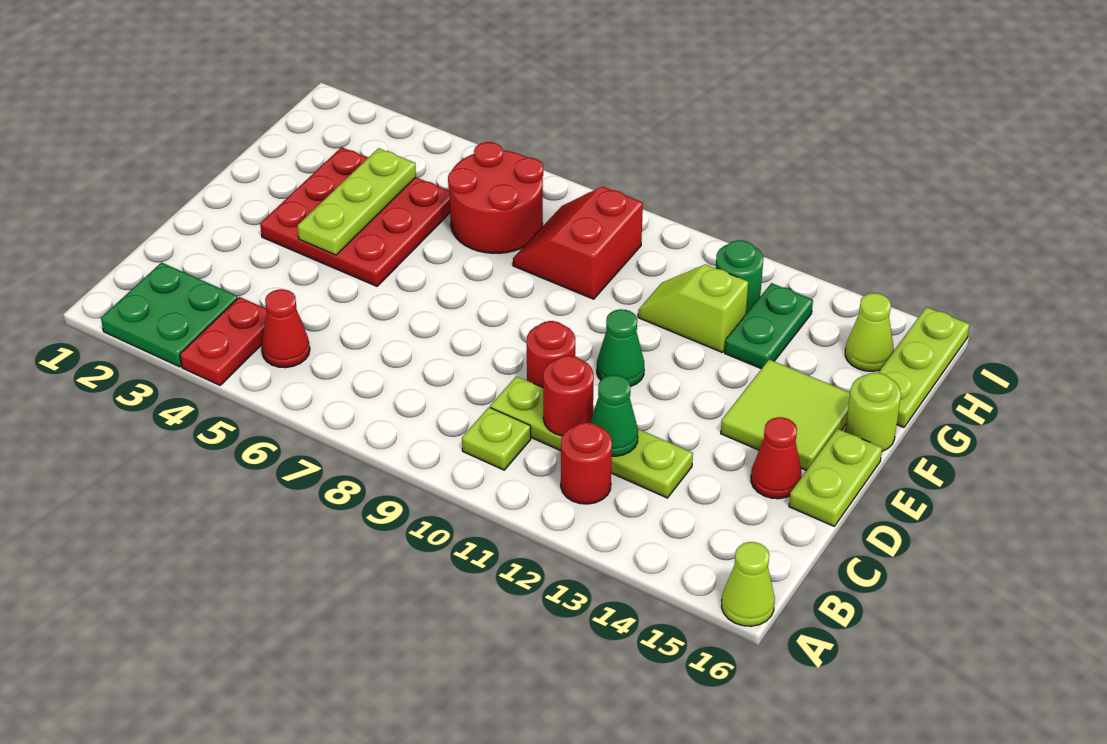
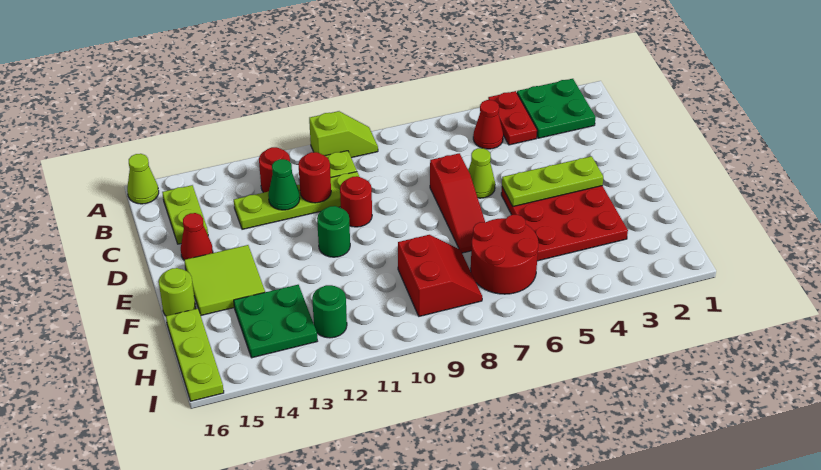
none -> red slope D7:F7 level 1 top D
lime plate D16:E16 level 1 -> lime plate B15:C15 level 1
lime plate E4:G4 level 2 -> lime plate E3:E5 level 2
green cone E11 level 1 -> green round brick E11 level 1
lime slope G11:G12 level 1 top 12 -> lime slope A9:A10 level 1 top 10
green plate G13:H13 level 1 -> green plate G13:H14 level 1
lime cone H15 level 1 -> lime cone D6 level 1

